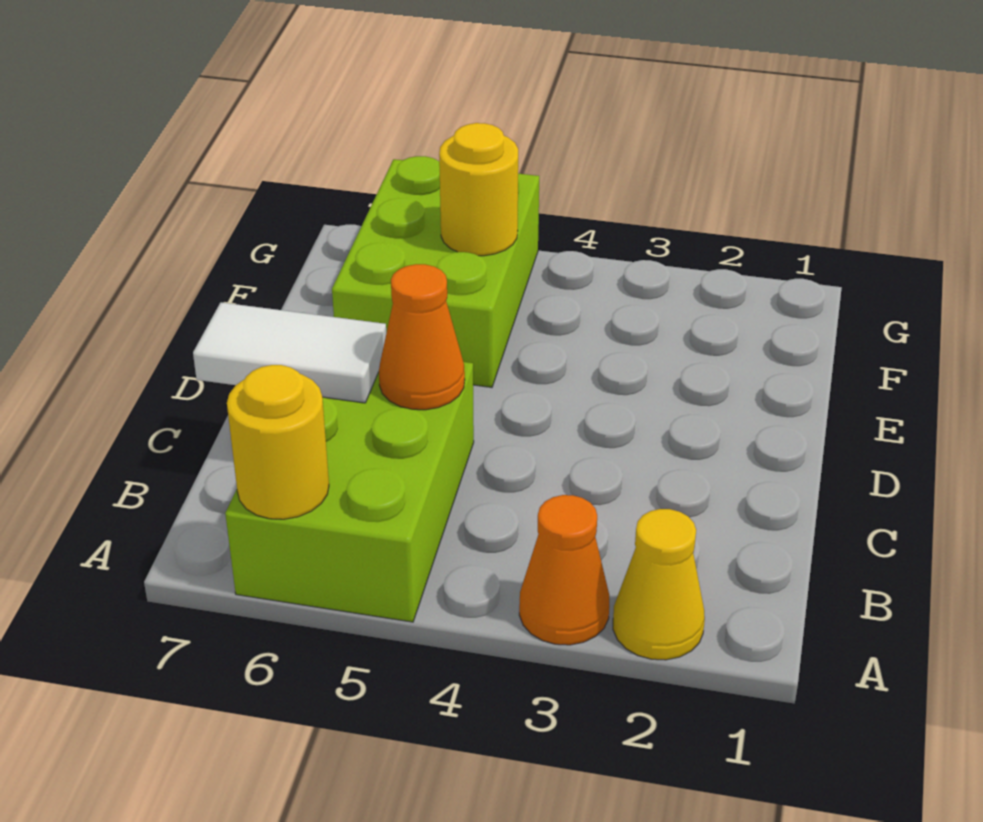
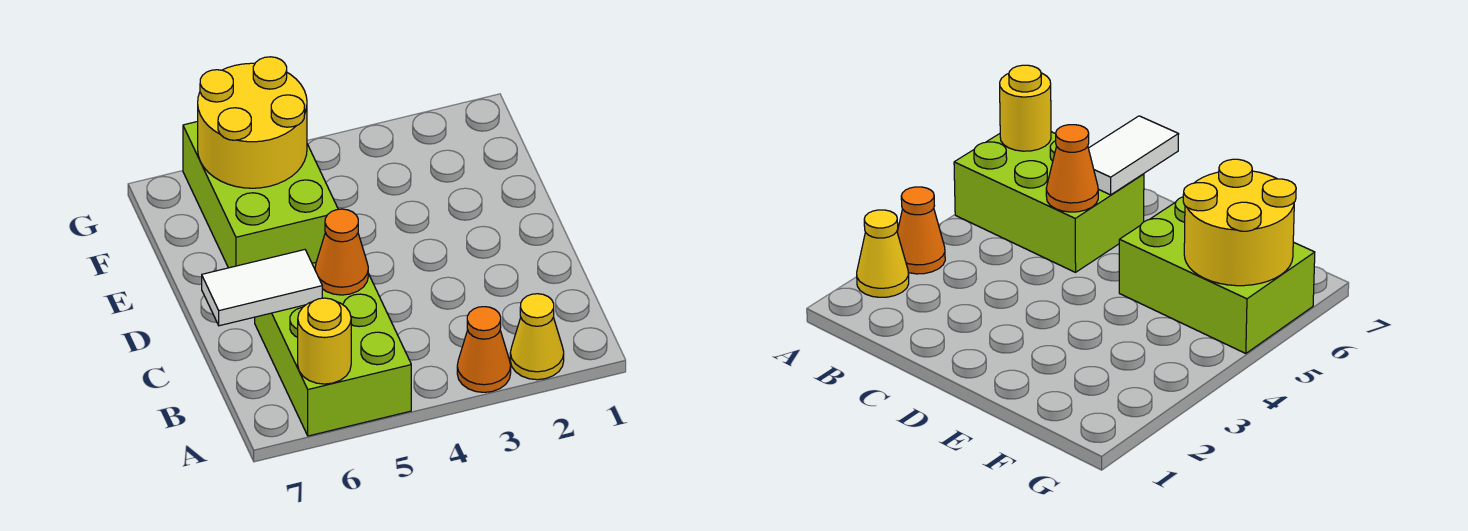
yellow round brick F5 level 2 -> yellow round brick F5:G6 level 2

